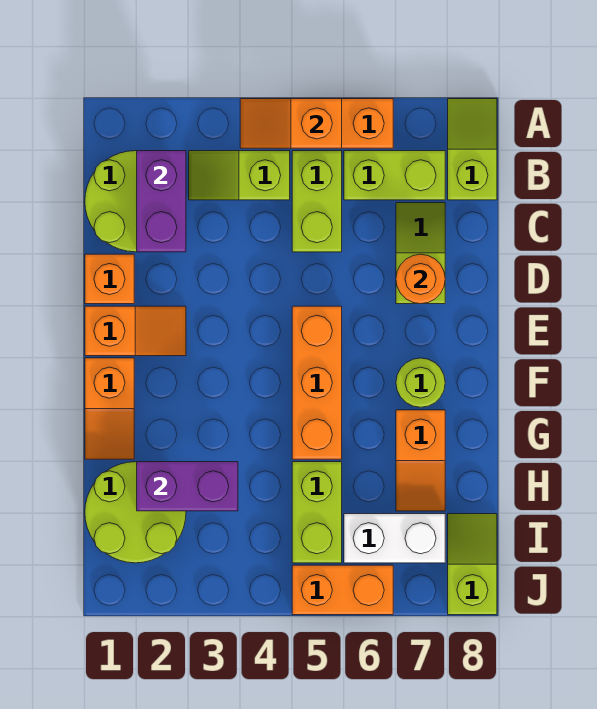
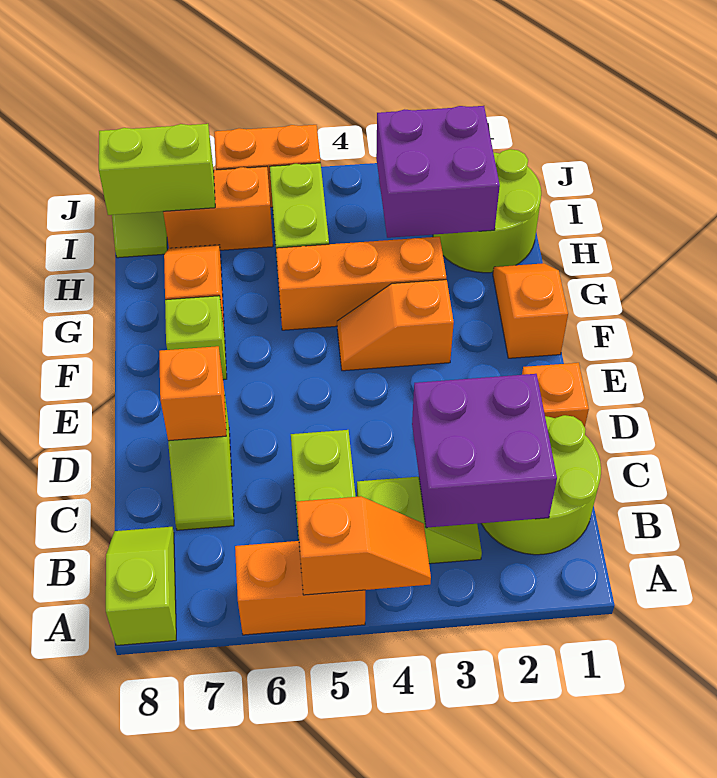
lime slope A8:B8 level 1 top B -> lime slope A8:B8 level 1 top A
purple brick B2:C2 level 2 -> purple brick B2:C3 level 2
lime brick B6:B7 level 1 -> lime brick I7:I8 level 2
orange round brick D7 level 2 -> orange brick D7 level 2
orange slope E1:E2 level 1 top 1 -> orange slope F3:F4 level 1 top 3
orange brick E5:G5 level 1 -> orange brick G3:G5 level 1
lime round brick F7 level 1 -> lime brick F7 level 1
purple brick H2:H3 level 2 -> purple brick H2:I3 level 2
white brick I6:I7 level 1 -> orange brick I6:I7 level 1

